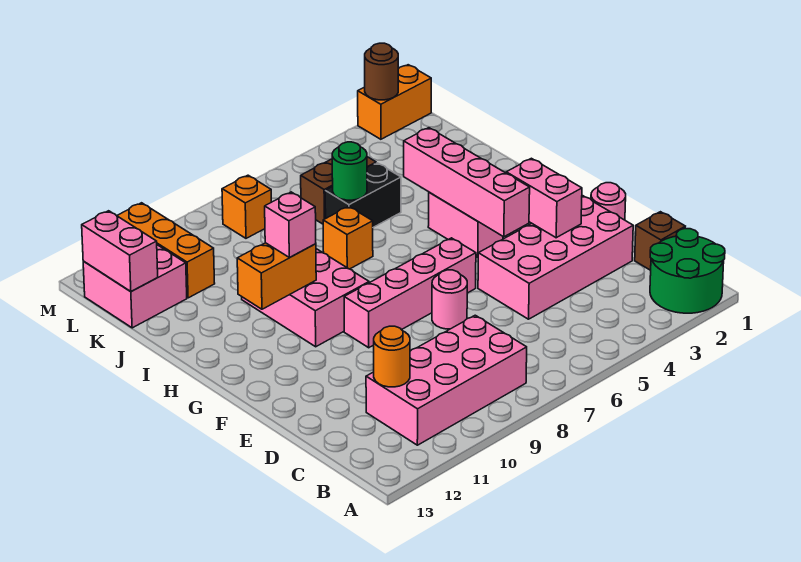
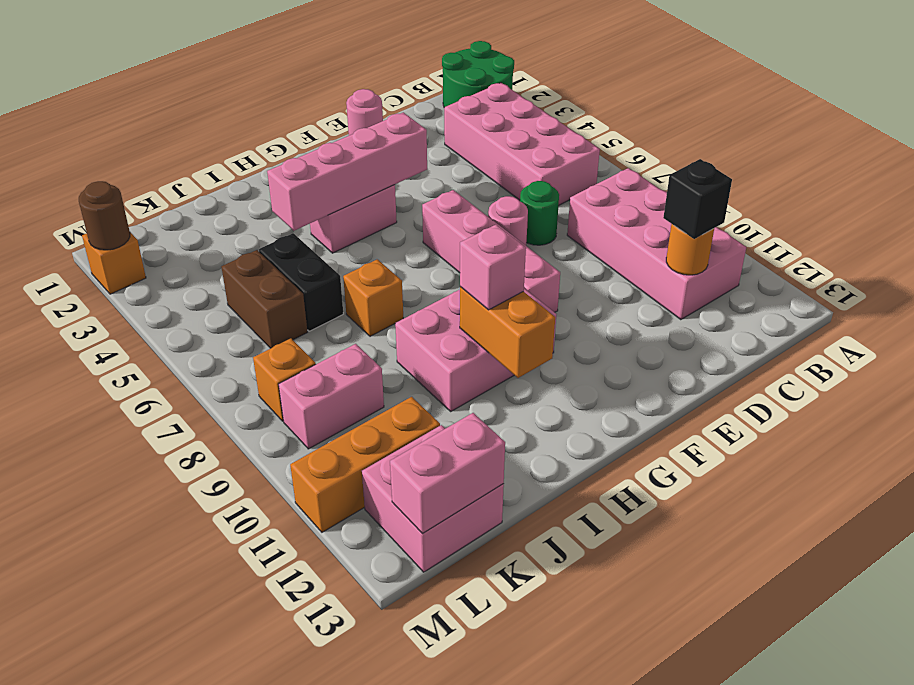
brown brick C1 level 1 -> none
none -> black brick C11 level 3
pink brick D2:E5 level 1 -> pink brick B3:C6 level 1
pink brick E3:F3 level 2 -> pink brick K9:L9 level 1
green round brick J6 level 2 -> green round brick D7 level 1
orange brick M1:M2 level 1 -> orange brick M2 level 1

